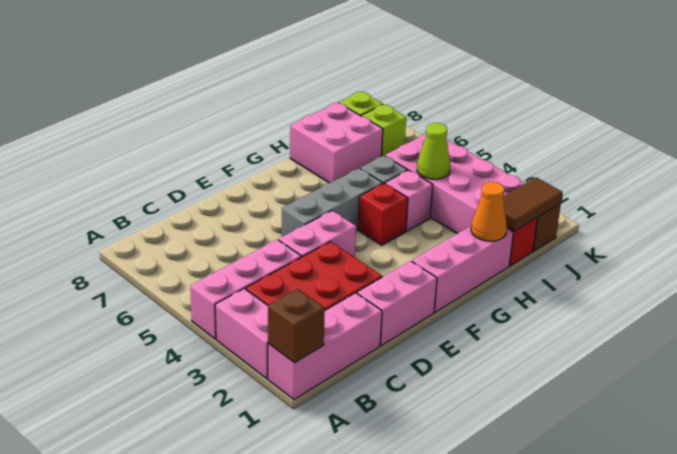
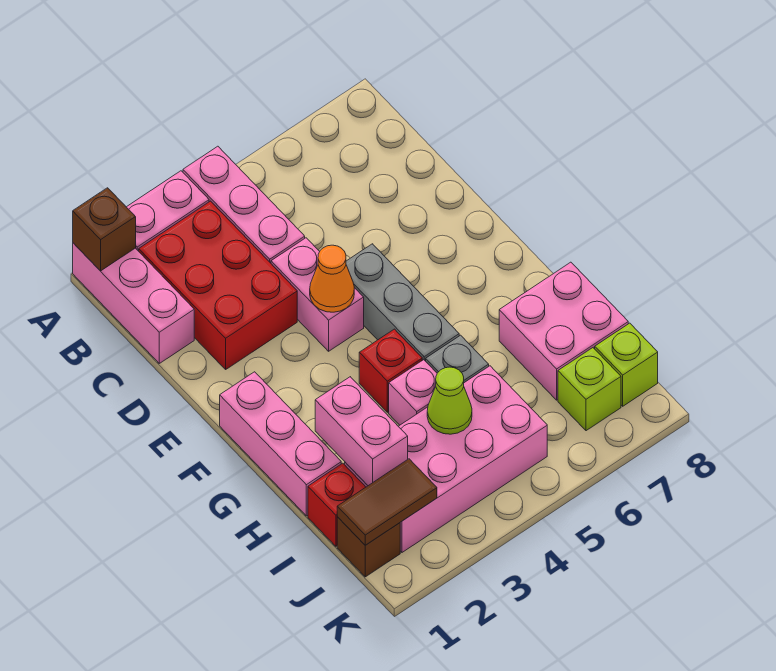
pink brick D1:E1 level 1 -> pink brick H2:I2 level 2
orange cone H1 level 2 -> orange cone E4 level 2
brown tile I1:J1 level 2 -> brown tile J1:J2 level 2

